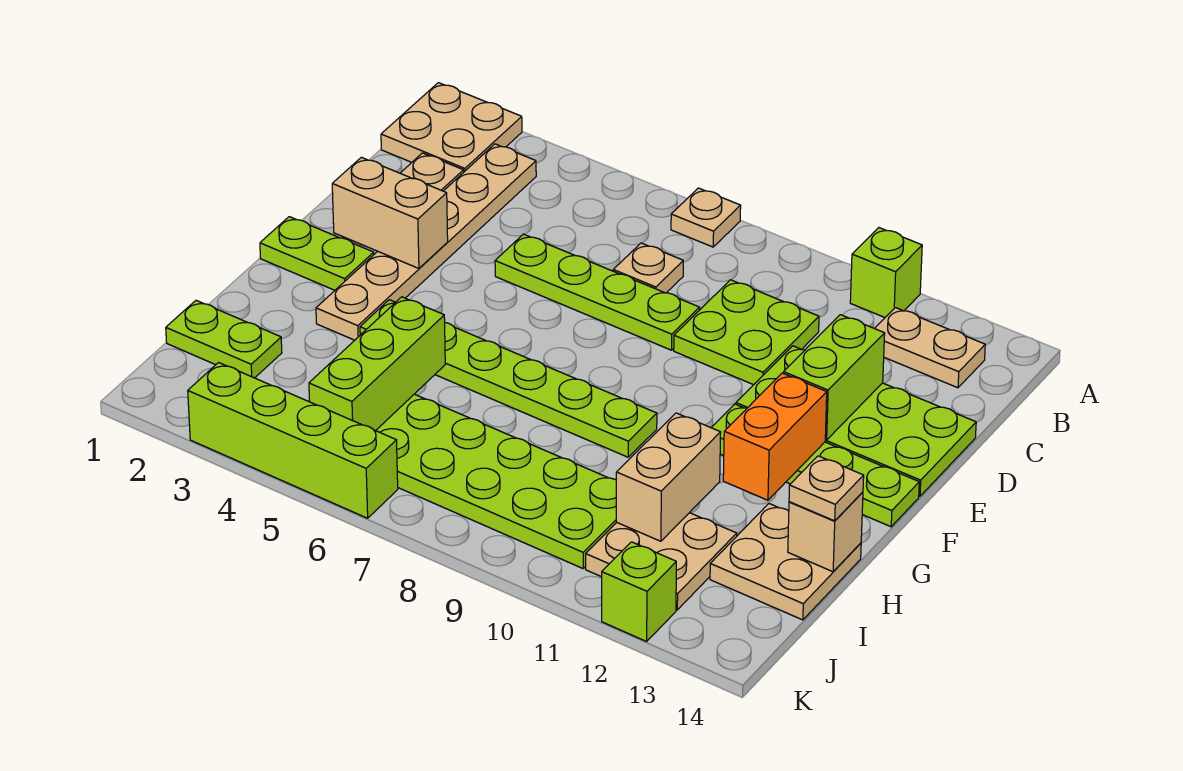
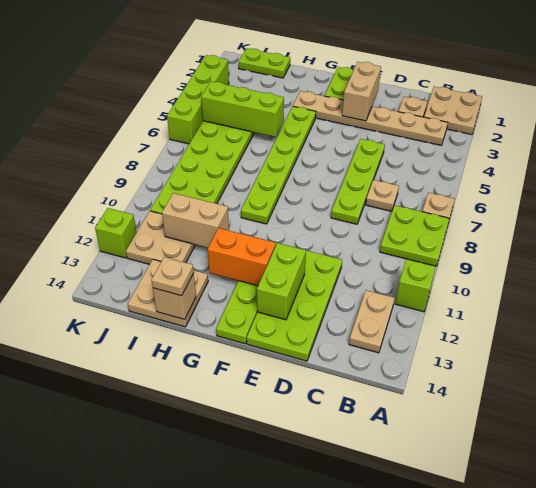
lime plate C9:D10 level 1 -> lime plate A8:B9 level 1
lime brick D12:E12 level 2 -> lime brick E12:E13 level 2
lime plate I1:I2 level 1 -> lime plate I1:J1 level 1

